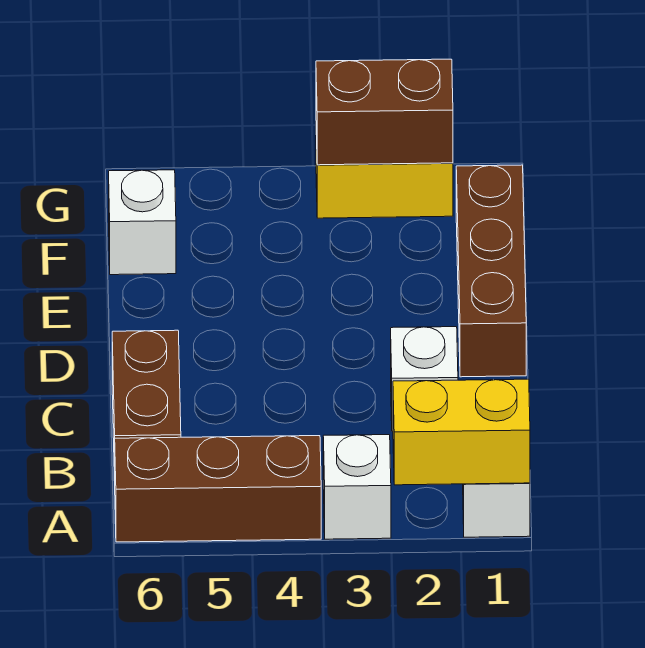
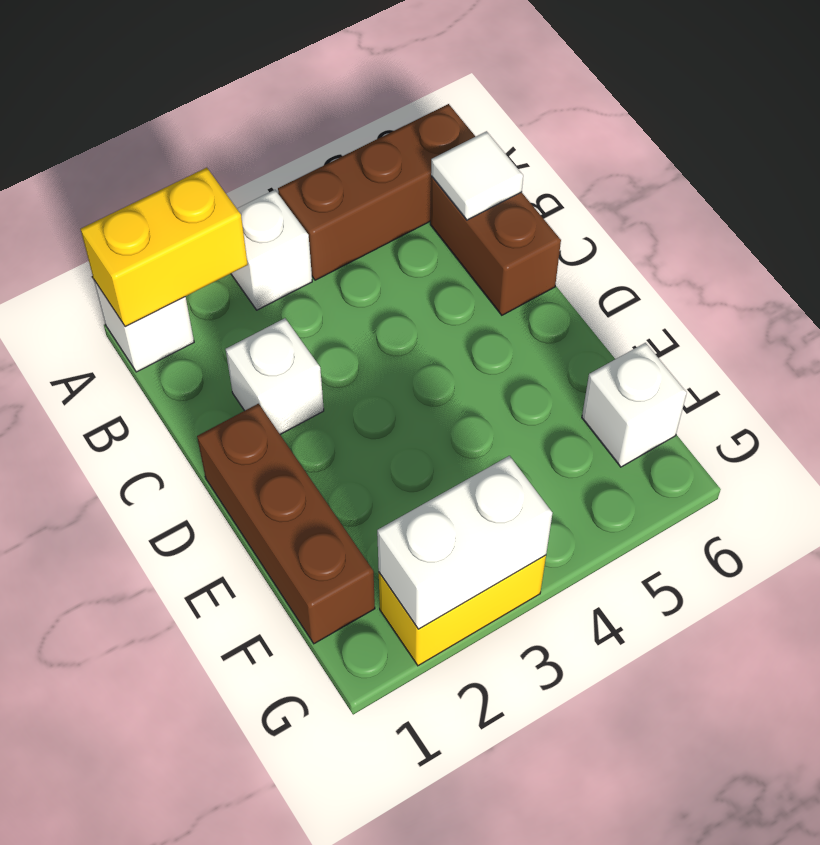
none -> white tile B6 level 2
brown brick G2:G3 level 2 -> white brick G2:G3 level 2

